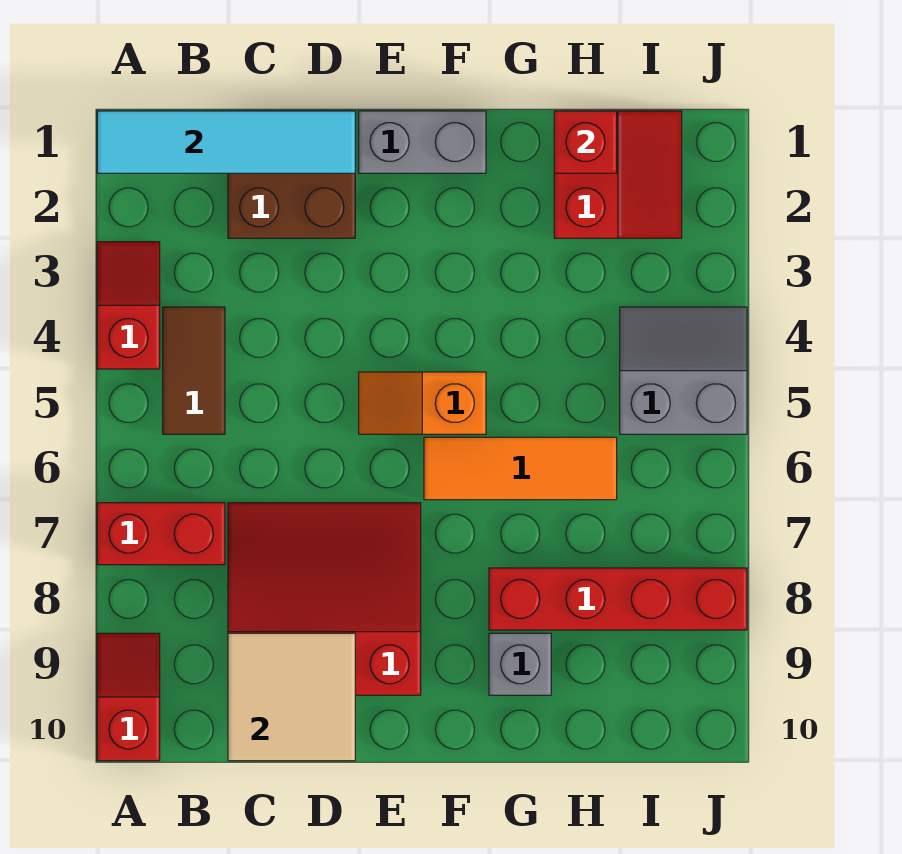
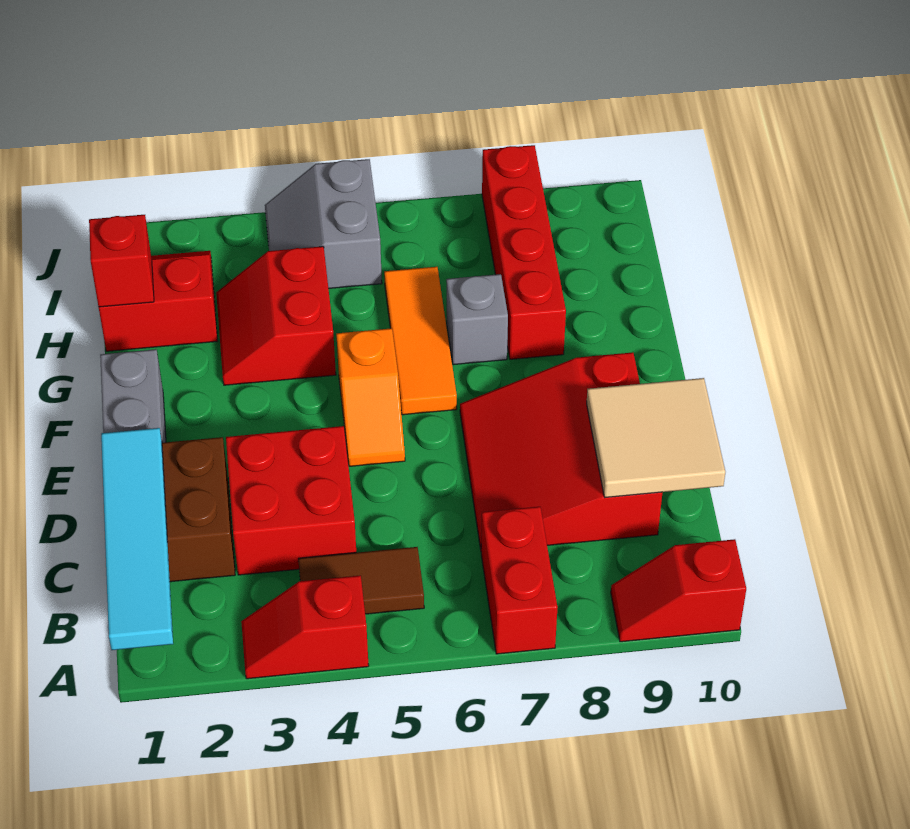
none -> red brick C3:D4 level 1
none -> red slope G3:H4 level 1 top 4
grey brick G9 level 1 -> grey brick G7 level 1

